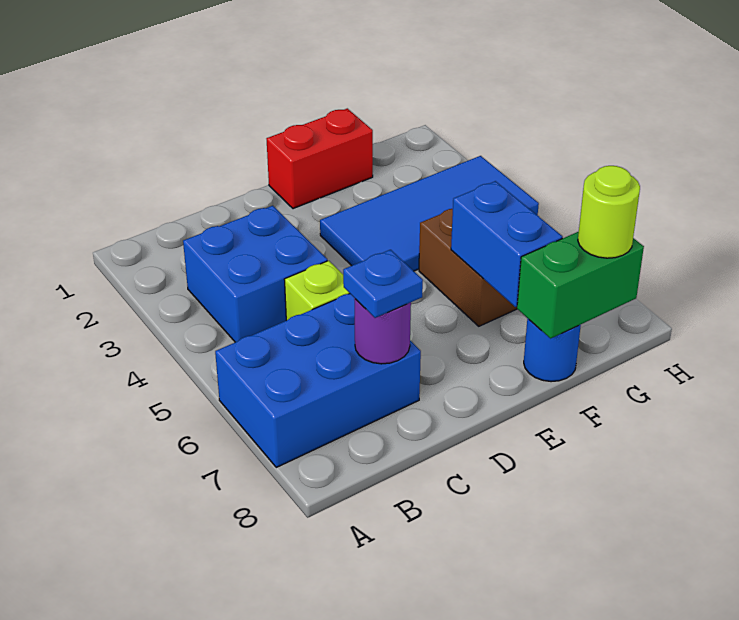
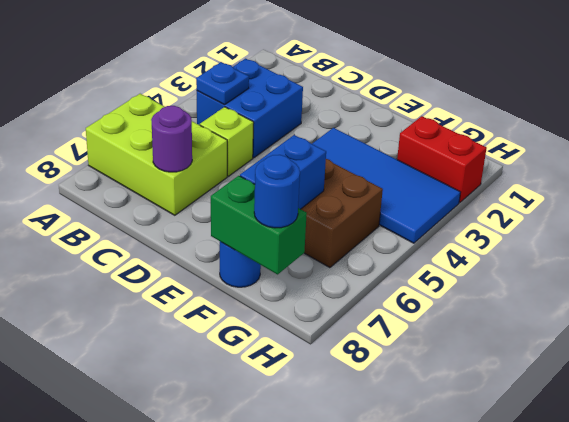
blue brick A6:C7 level 1 -> lime brick A6:C7 level 1
blue plate C7 level 3 -> blue plate B4 level 2
red brick E1:F1 level 1 -> red brick G2:H2 level 1
lime round brick G8 level 3 -> blue round brick G8 level 3

